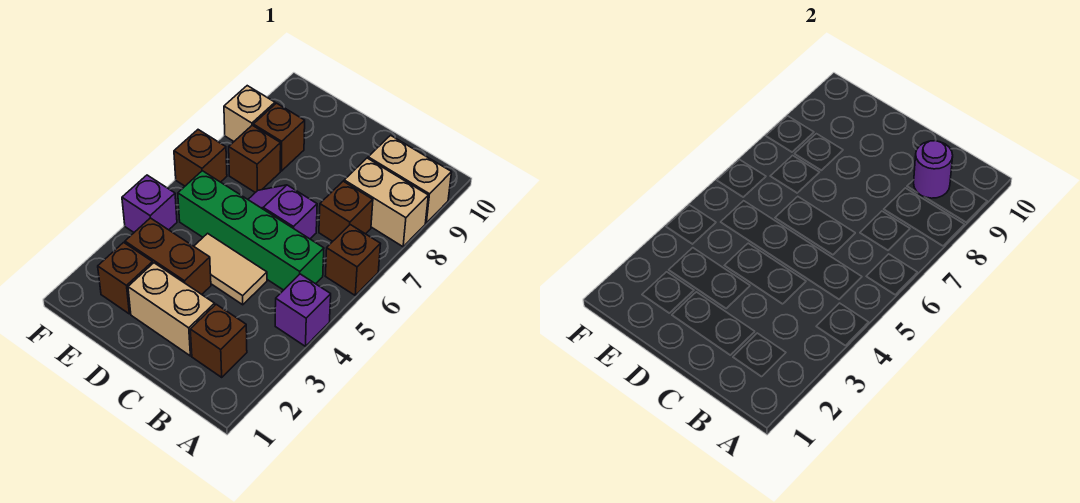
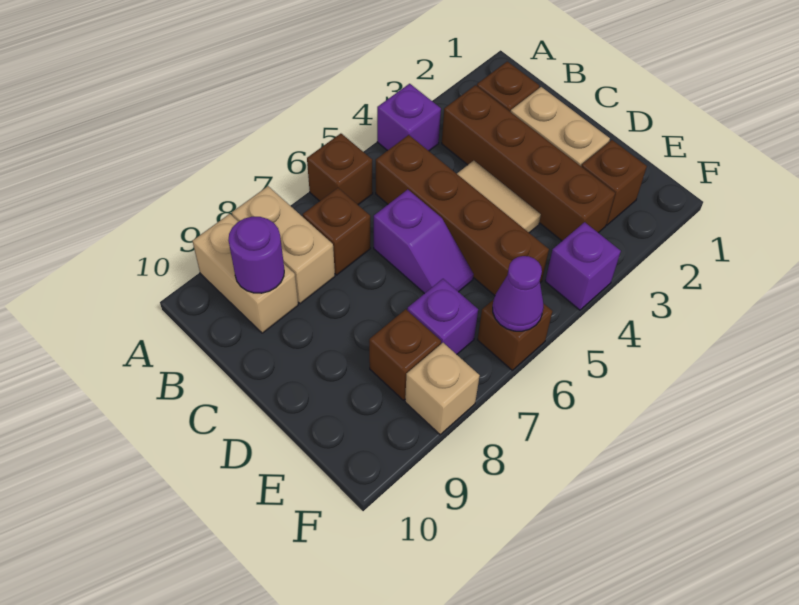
green brick B5:E5 level 1 -> brown brick B5:E5 level 1
brown brick D3:E3 level 1 -> brown brick B3:E3 level 1
brown brick E7 level 1 -> purple brick E7 level 1
none -> purple cone F6 level 2

